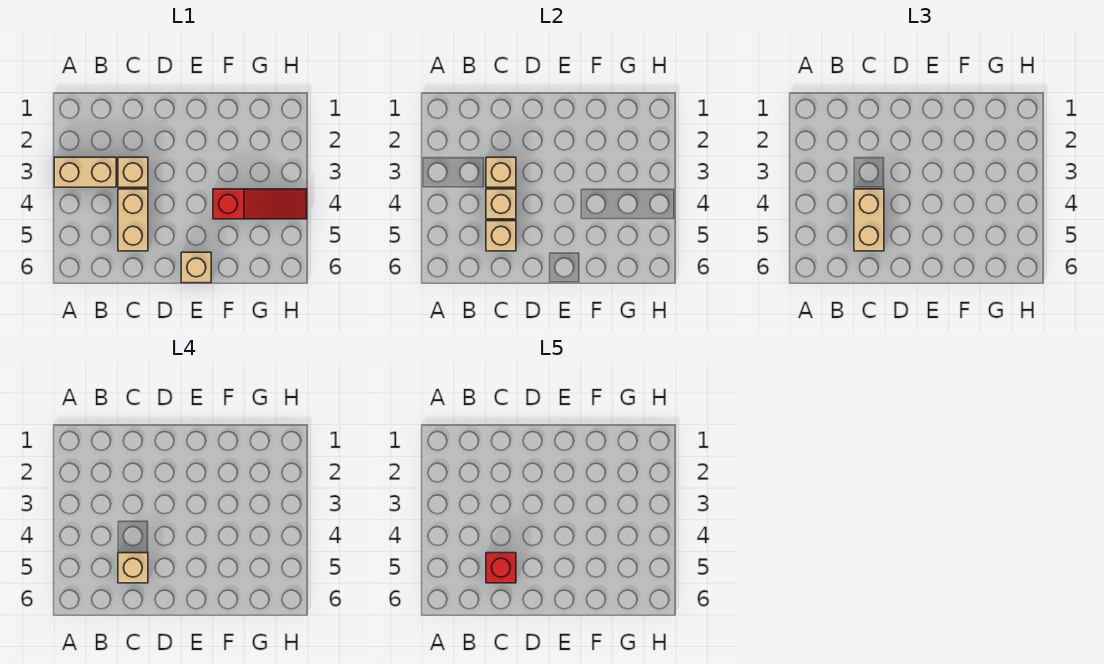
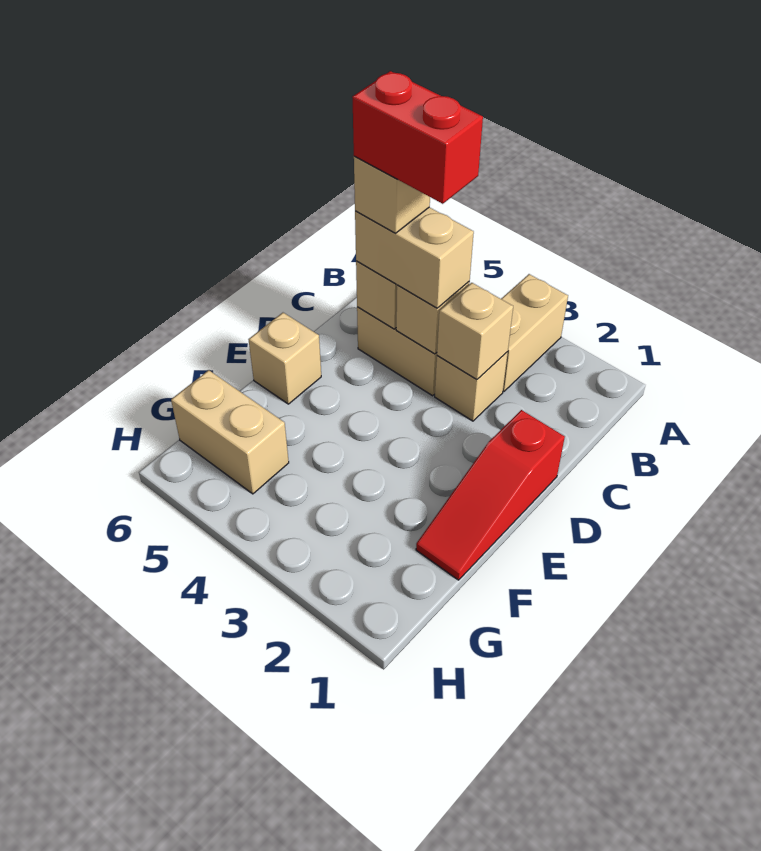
red brick C5 level 5 -> red brick C4:C5 level 5
red slope F4:H4 level 1 top F -> red slope D1:F1 level 1 top D
none -> tan brick G5:G6 level 1

